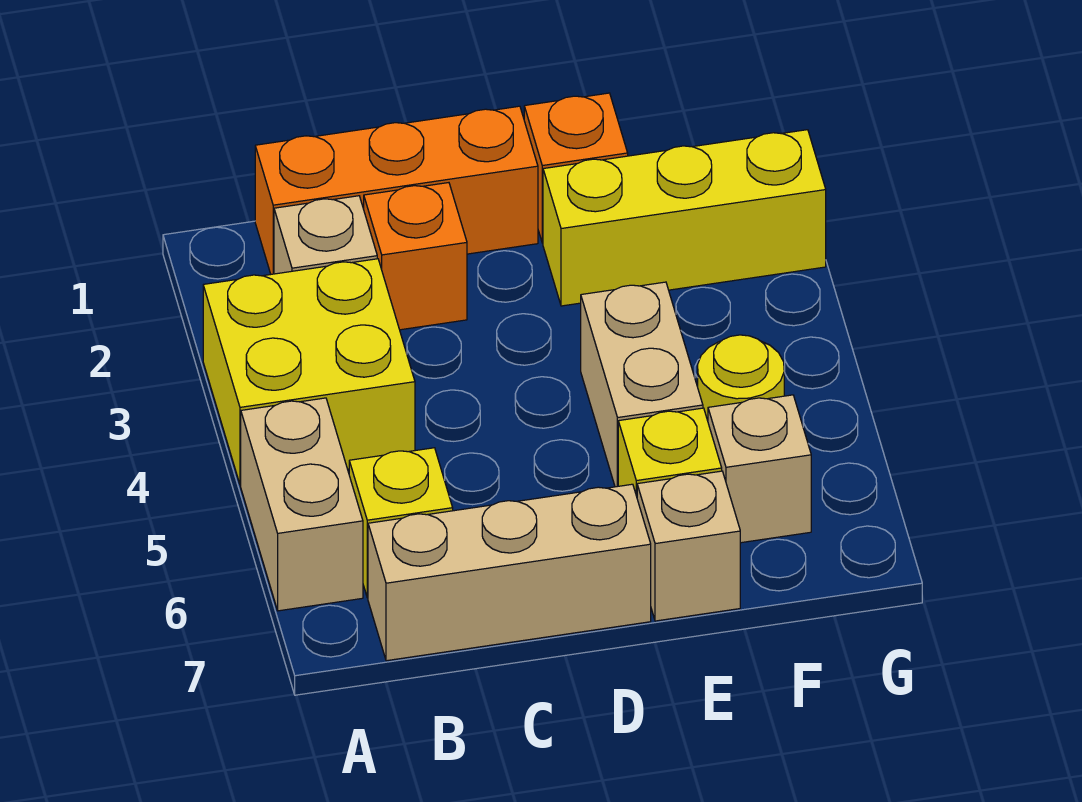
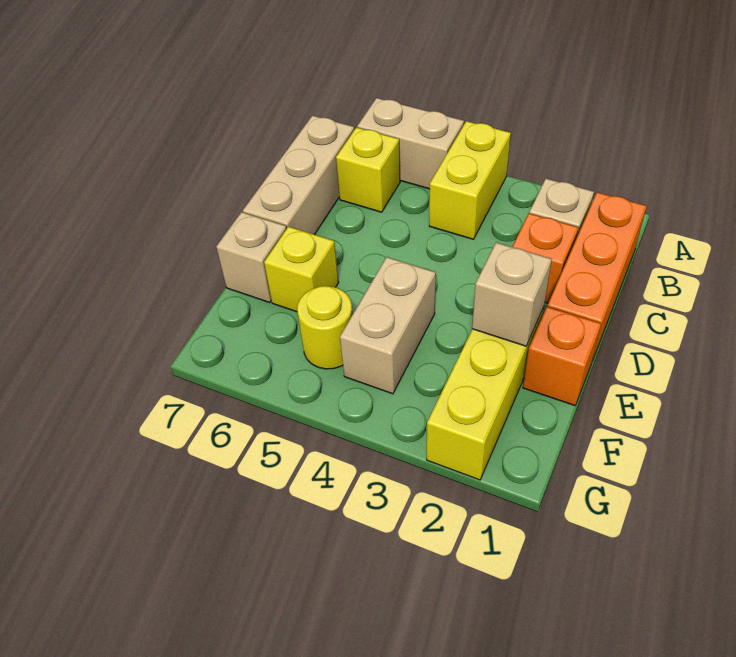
yellow brick A3:B4 level 1 -> yellow brick A4:B4 level 1
tan brick E4:E5 level 1 -> tan brick E4:F4 level 1
tan brick F6 level 1 -> tan brick E2 level 2

